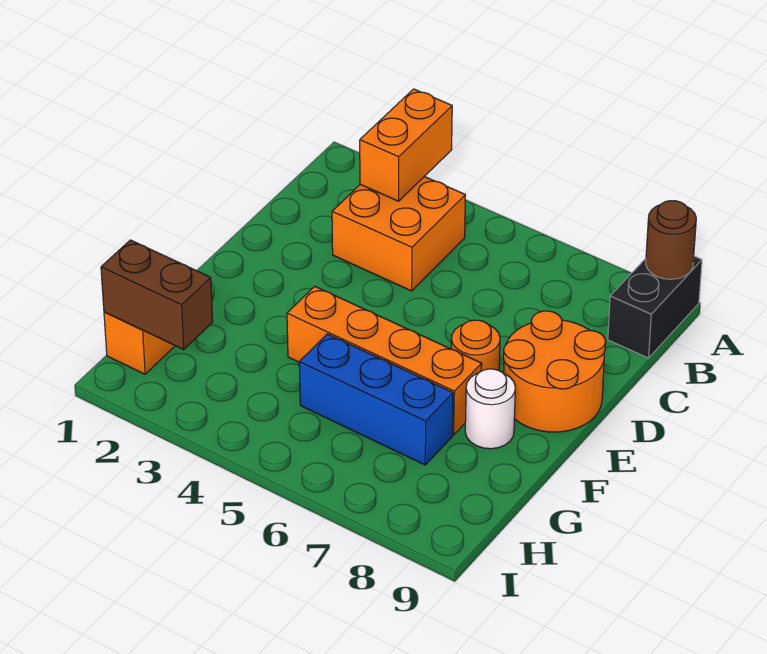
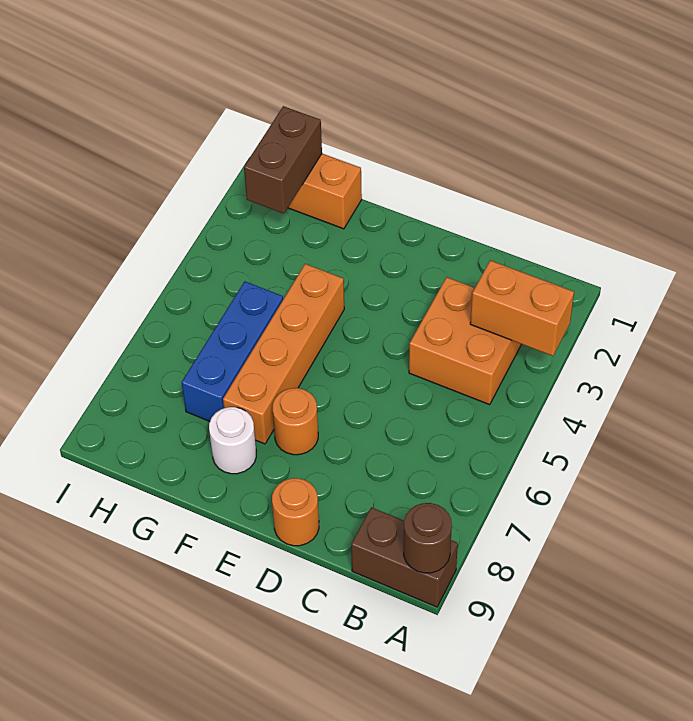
black brick A9:B9 level 1 -> brown brick A9:B9 level 1
orange round brick D8:E9 level 1 -> orange round brick D9 level 1

